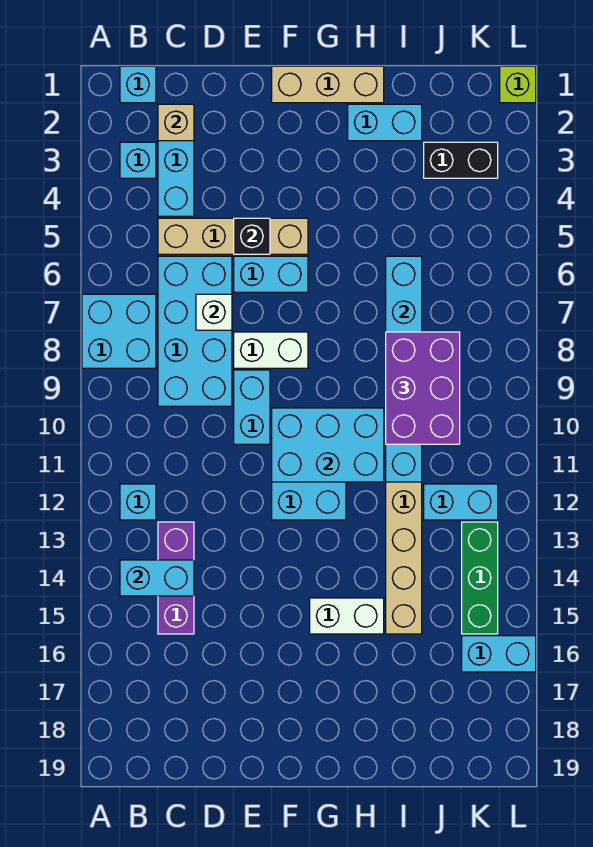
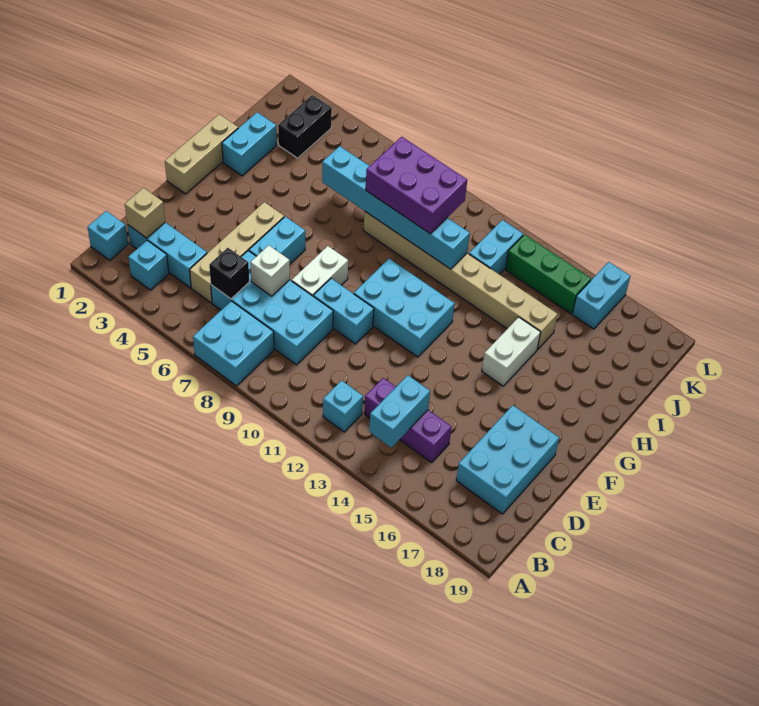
black brick E5 level 2 -> black brick C6 level 2
cyan brick F10:H11 level 2 -> cyan brick C17:E18 level 1
lime brick L1 level 1 -> none

